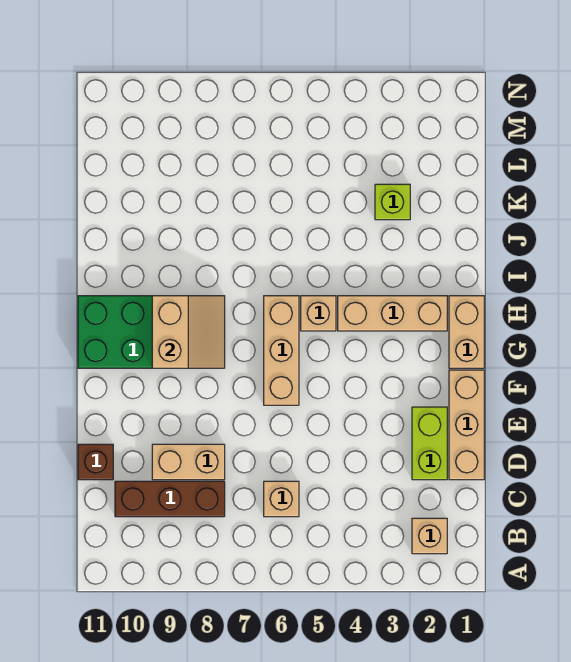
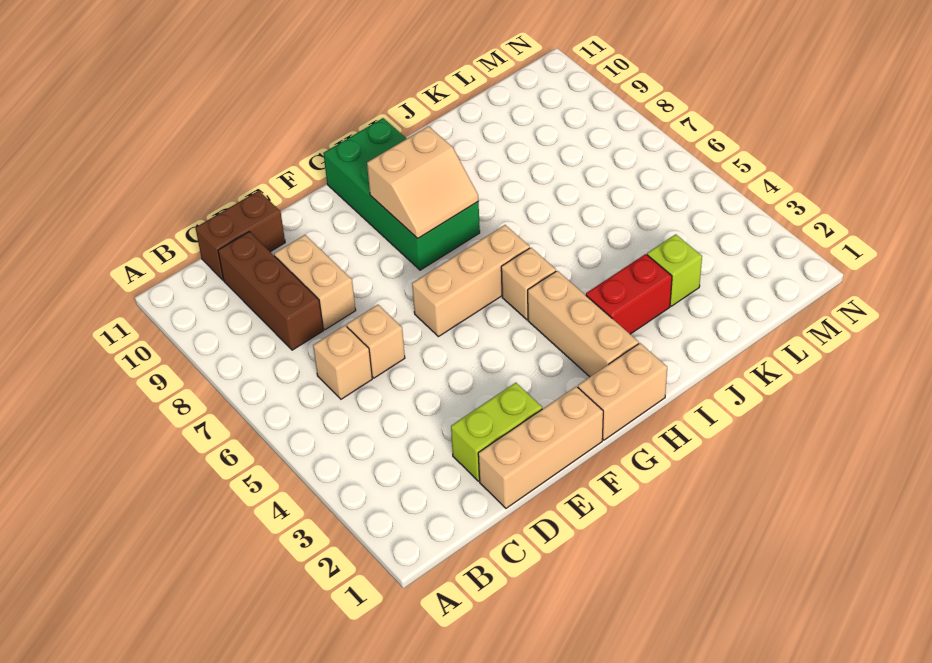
tan brick B2 level 1 -> tan brick D6 level 1
brown brick D11 level 1 -> brown brick C11:D11 level 1
none -> red brick I3:J3 level 1

